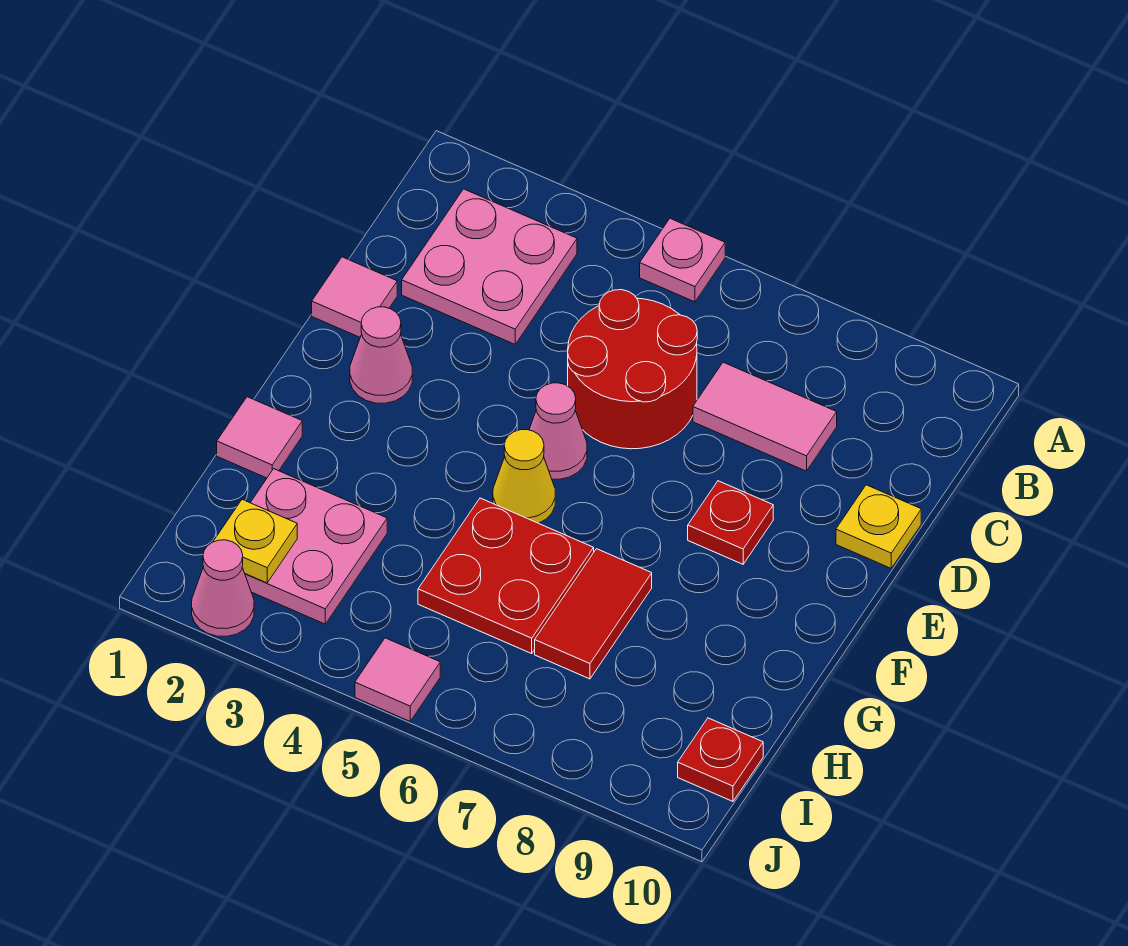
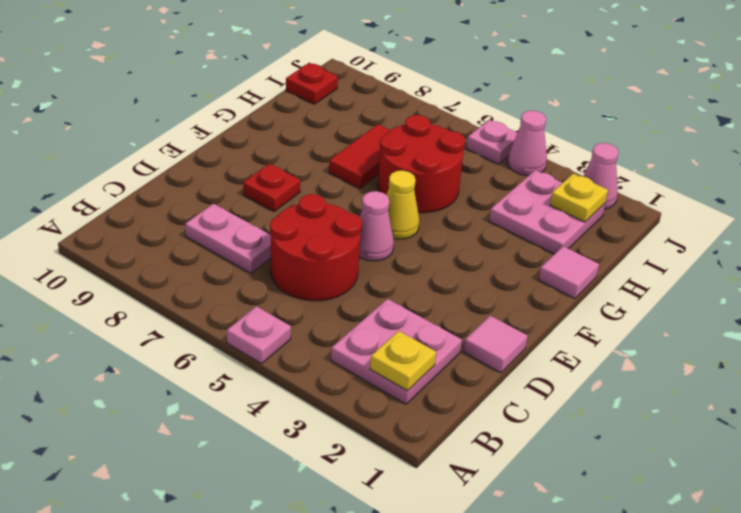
pink tile C7:C8 level 1 -> pink plate C7:C8 level 1
yellow plate D10 level 1 -> yellow plate B2 level 2
pink cone E2 level 1 -> pink cone J4 level 1
red plate G5:H6 level 1 -> red round brick G5:H6 level 1
pink tile J5 level 1 -> pink plate J5 level 1

